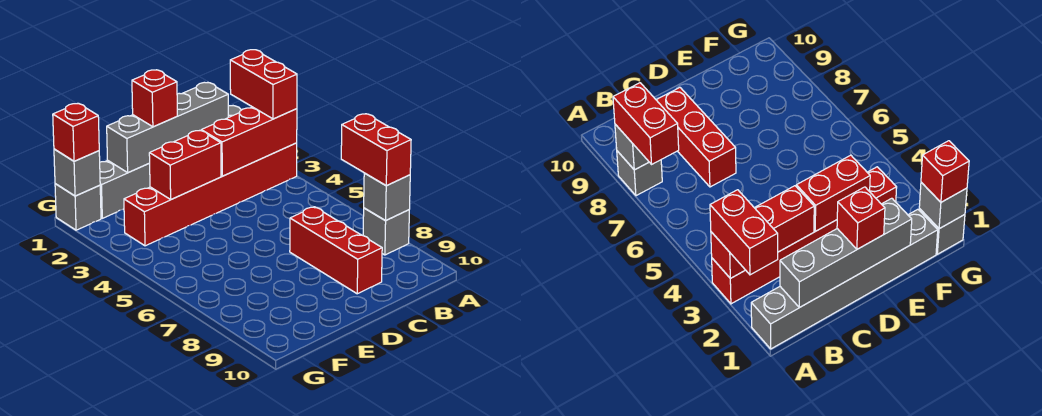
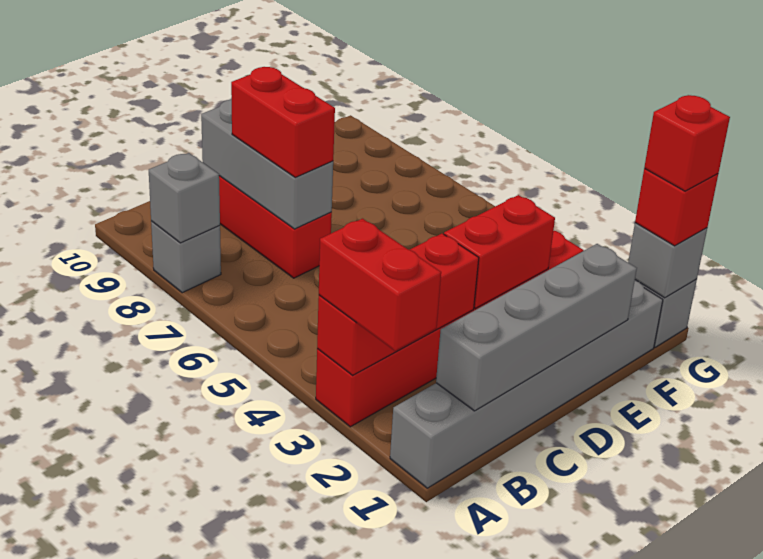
red brick A7:A8 level 3 -> red brick C7:C8 level 3
none -> grey brick C7:C9 level 2
red brick D1 level 3 -> red brick G1 level 4

